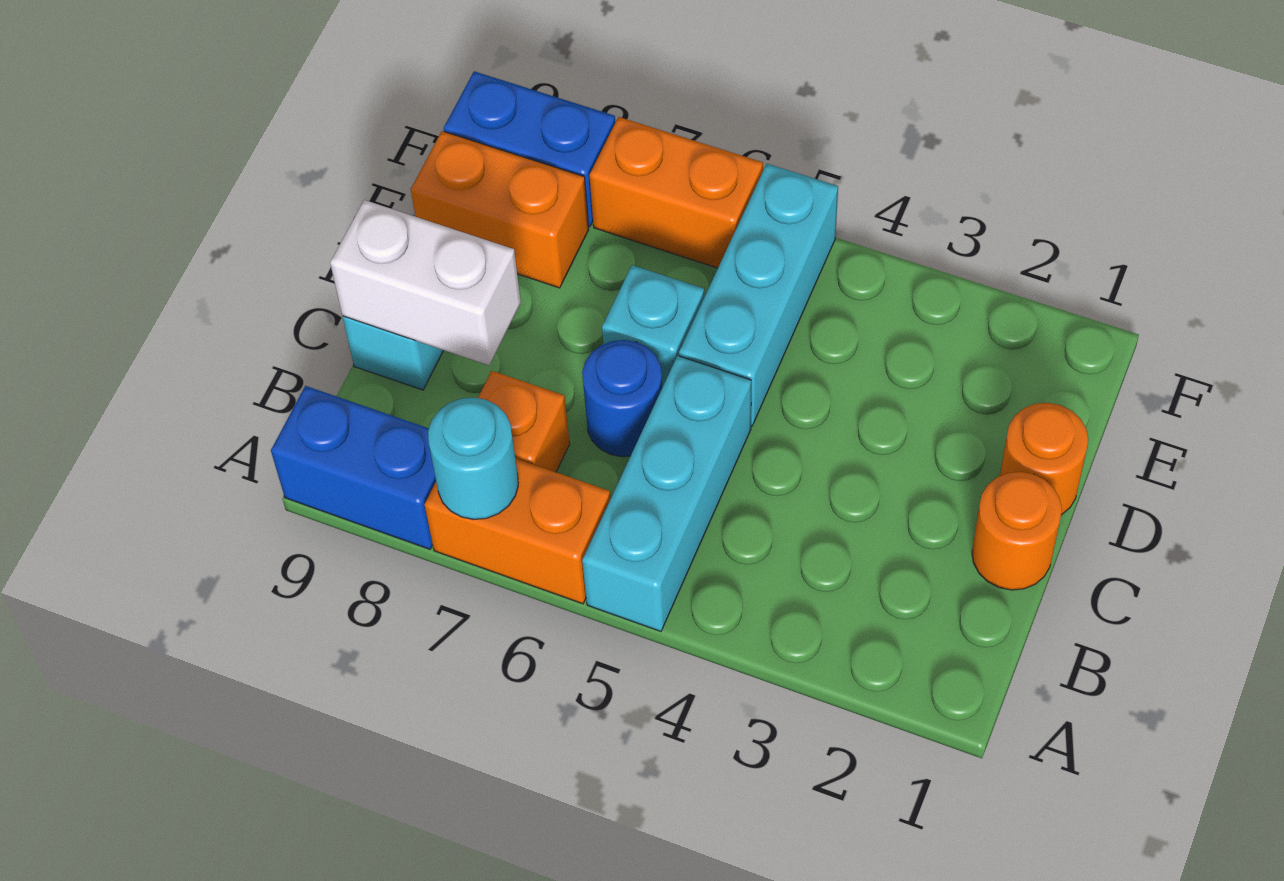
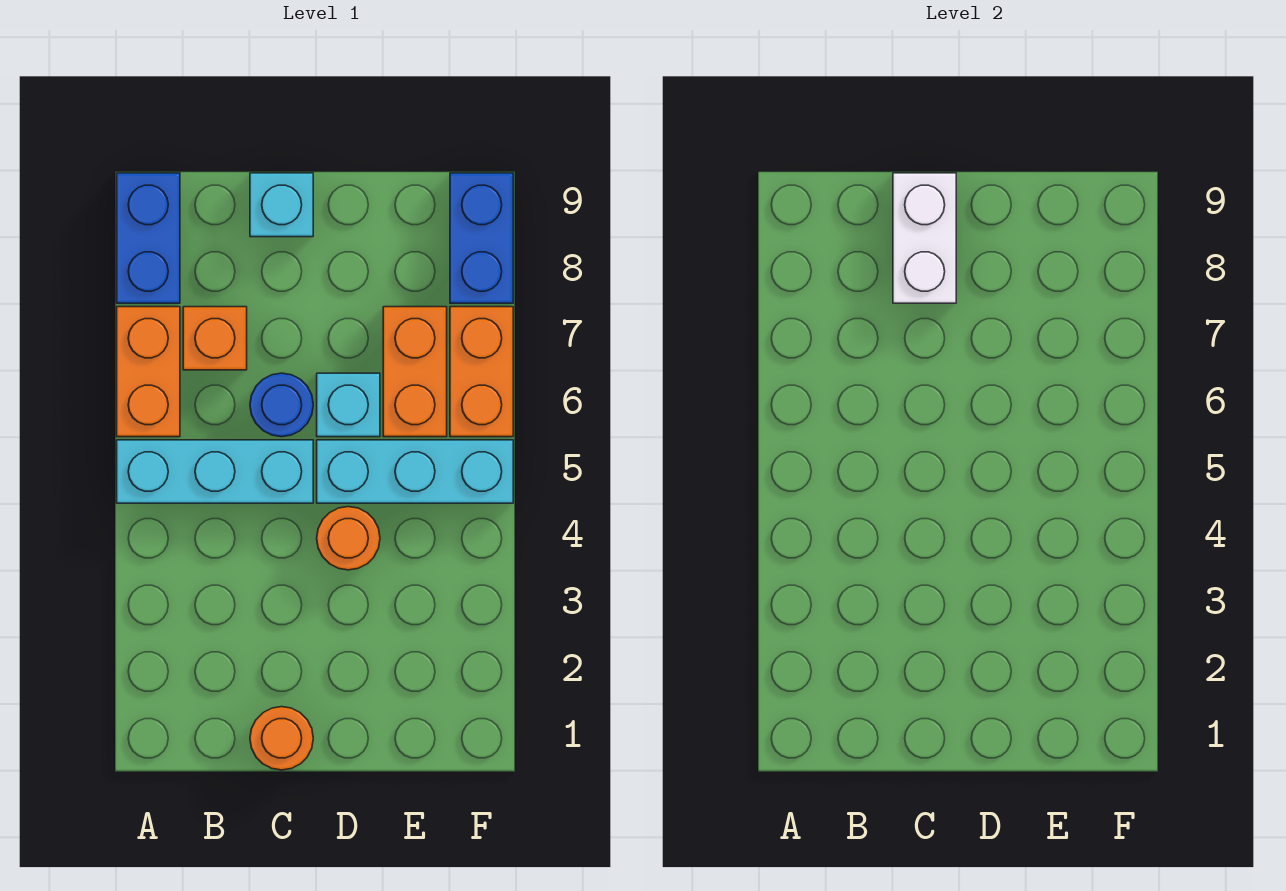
cyan round brick A7 level 2 -> none
orange round brick D1 level 1 -> orange round brick D4 level 1
orange brick E8:E9 level 1 -> orange brick E6:E7 level 1

